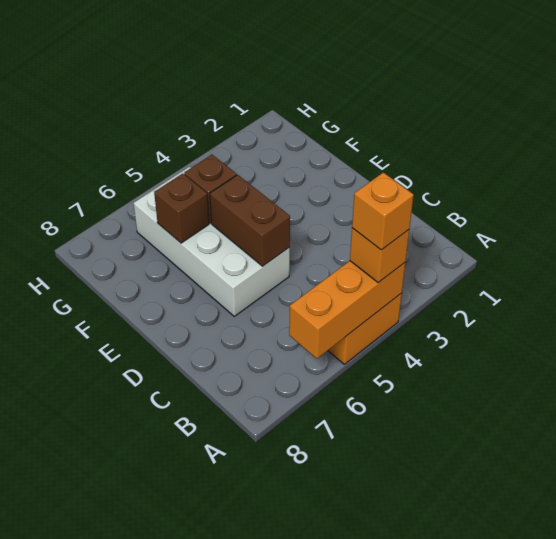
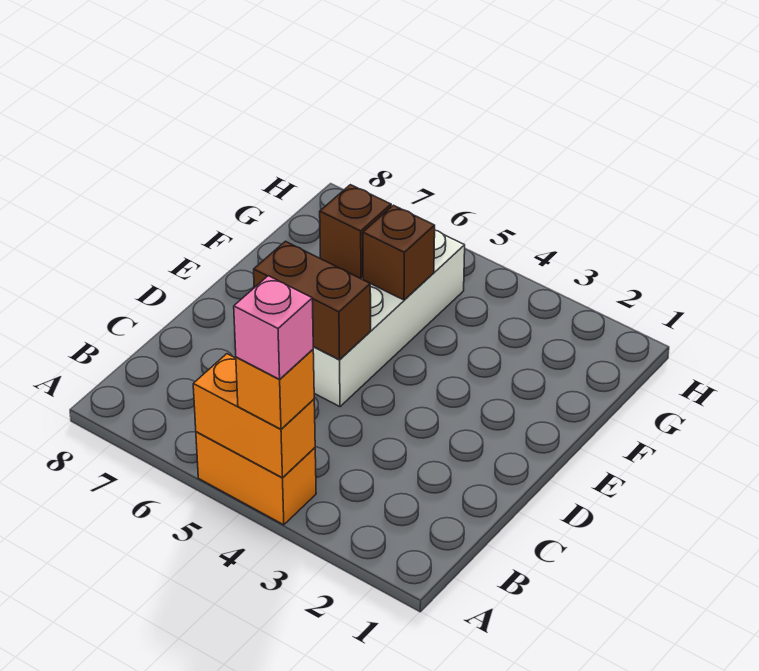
orange brick A4:A6 level 2 -> orange brick A4:A5 level 2
orange brick A4 level 4 -> pink brick A4 level 4
brown brick D5:E5 level 2 -> brown brick D5:D6 level 2

